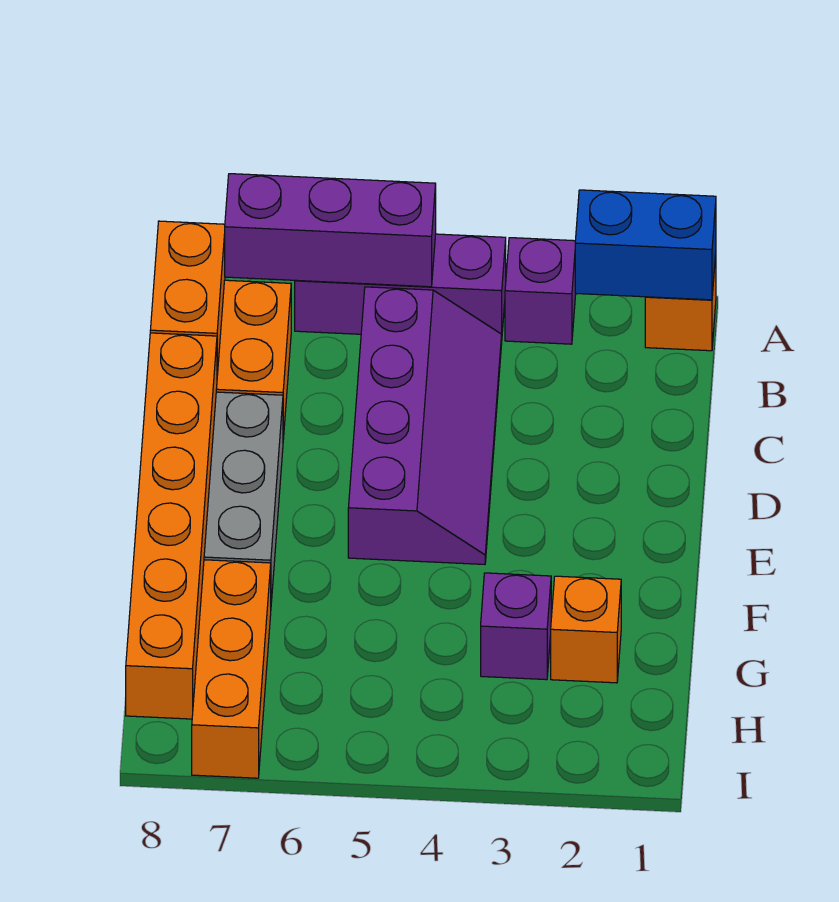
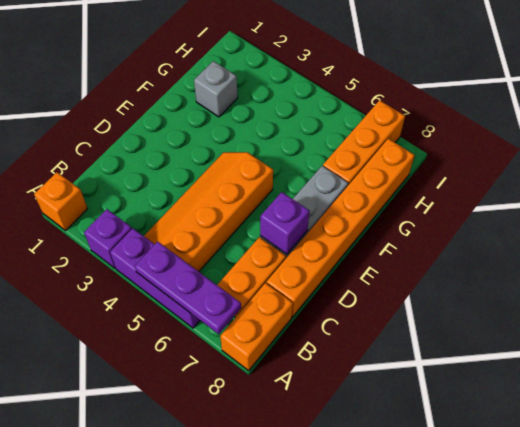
blue brick A1:A2 level 2 -> none
purple brick A5:A7 level 2 -> purple plate A5:A7 level 2
purple slope B4:E5 level 1 top 5 -> orange slope B4:E5 level 1 top 5
orange brick G2 level 1 -> grey brick G2 level 1
purple brick G3 level 1 -> purple brick D7 level 2

